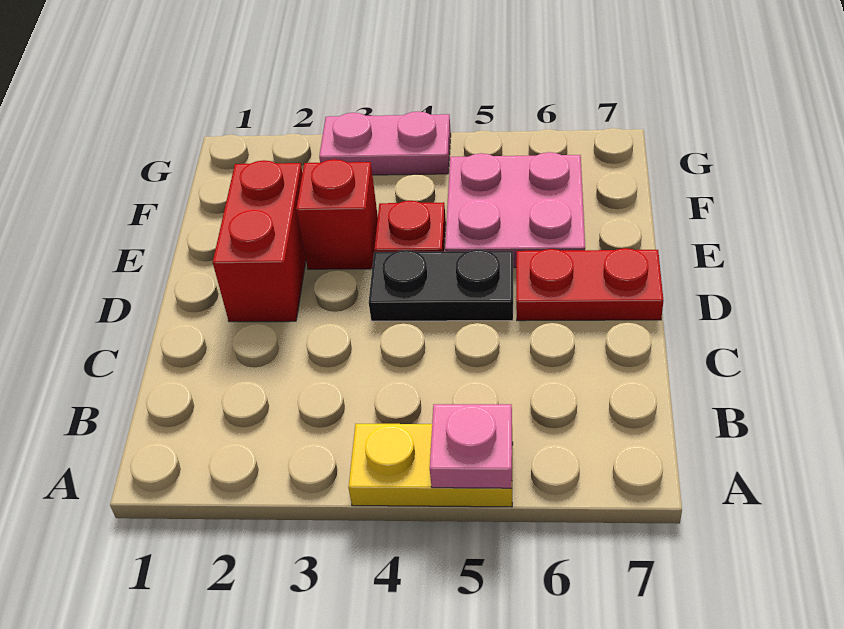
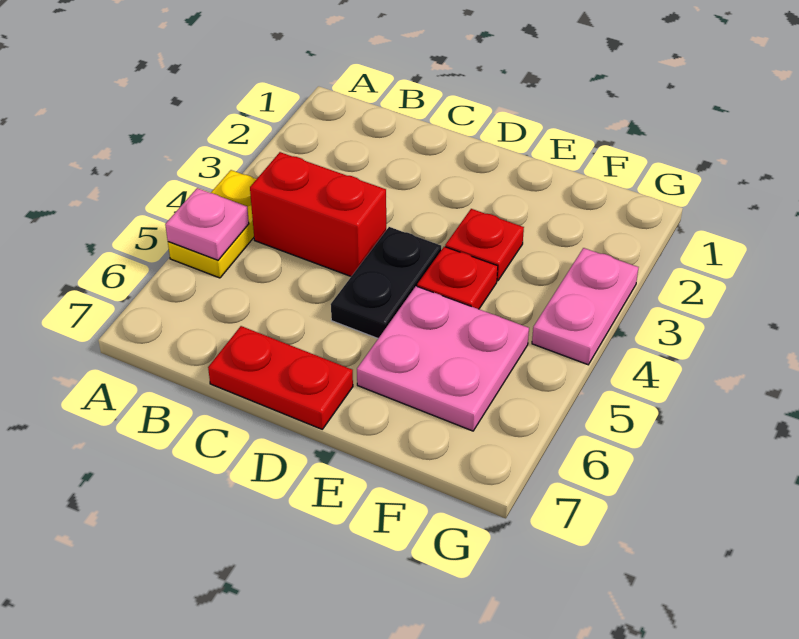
red brick D2:E2 level 1 -> red brick B4:C4 level 1
red plate D6:D7 level 1 -> red plate C7:D7 level 1
red brick E3 level 1 -> red plate E3 level 1

